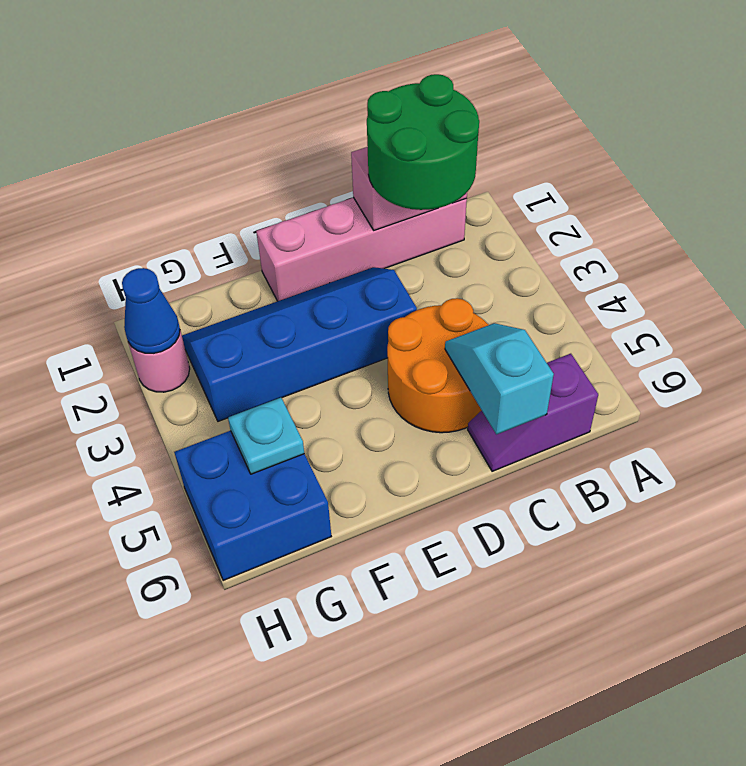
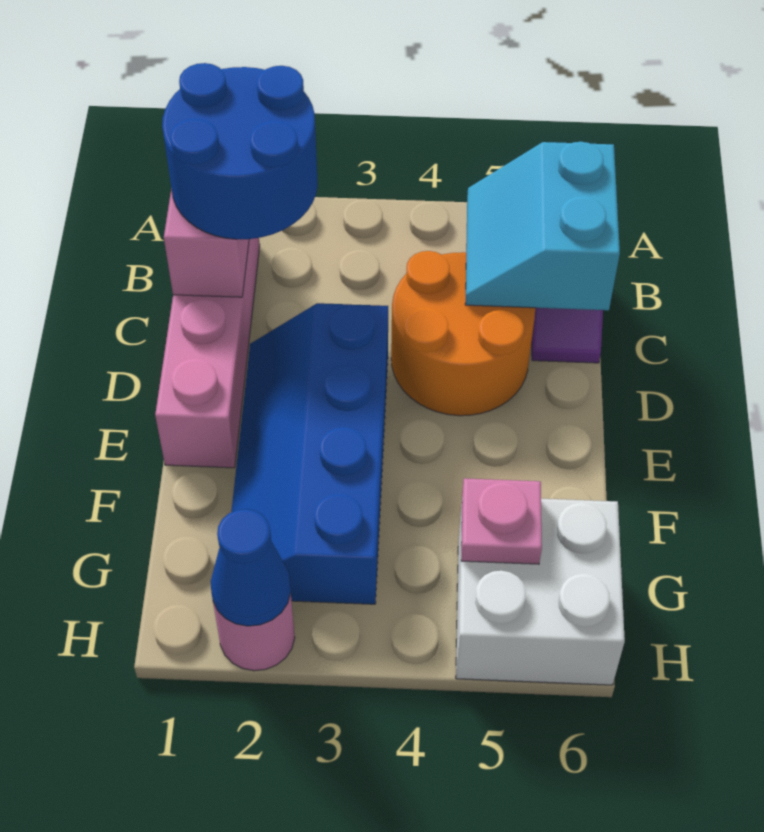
green round brick B1:C2 level 3 -> blue round brick B1:C2 level 3
cyan slope C5:C6 level 2 top 6 -> cyan slope B5:C6 level 2 top 6
blue brick G5:H6 level 1 -> white brick G5:H6 level 1
cyan plate G5 level 2 -> pink plate G5 level 2

